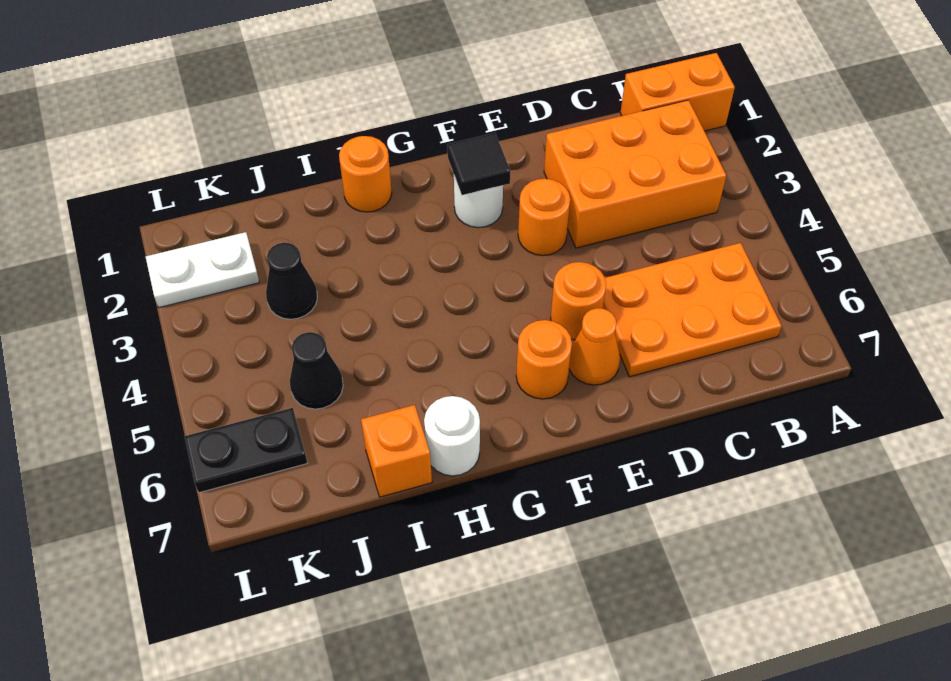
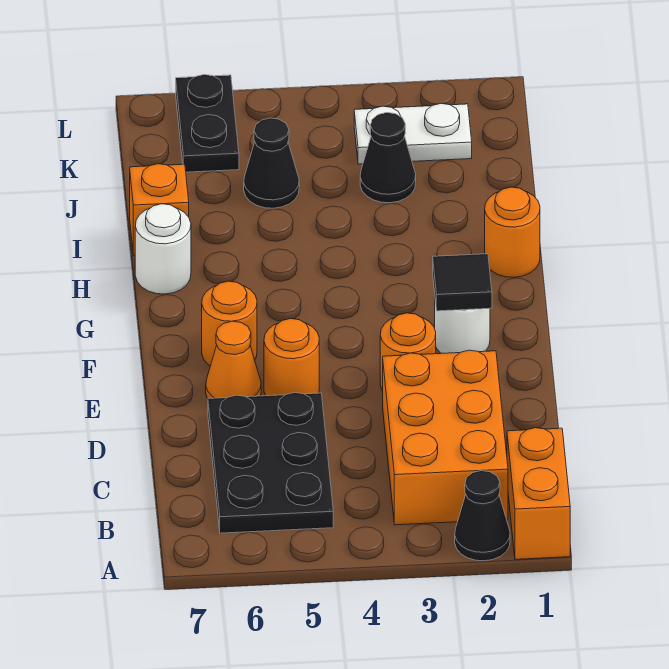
none -> black cone A2 level 1
orange plate B5:D6 level 1 -> black plate B5:D6 level 1
white plate K2:L2 level 1 -> white plate K2:K3 level 1

